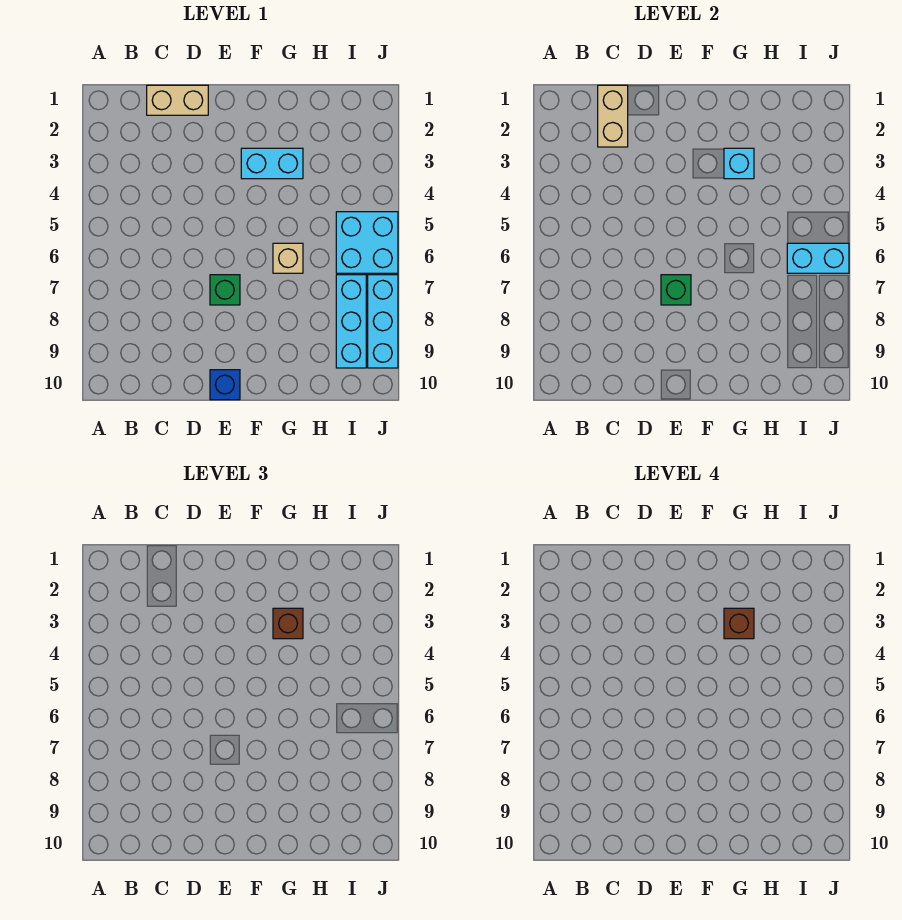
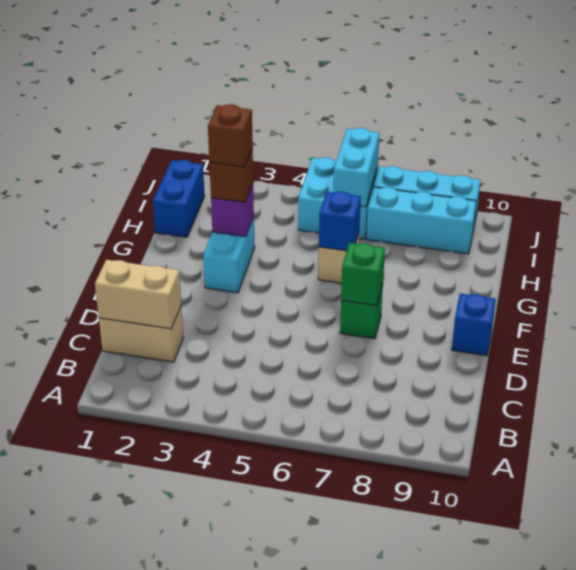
tan brick C1:D1 level 1 -> tan brick C1:C2 level 1
cyan brick G3 level 2 -> purple brick G3 level 2
none -> blue brick G6 level 2
none -> blue brick H1:I1 level 1

